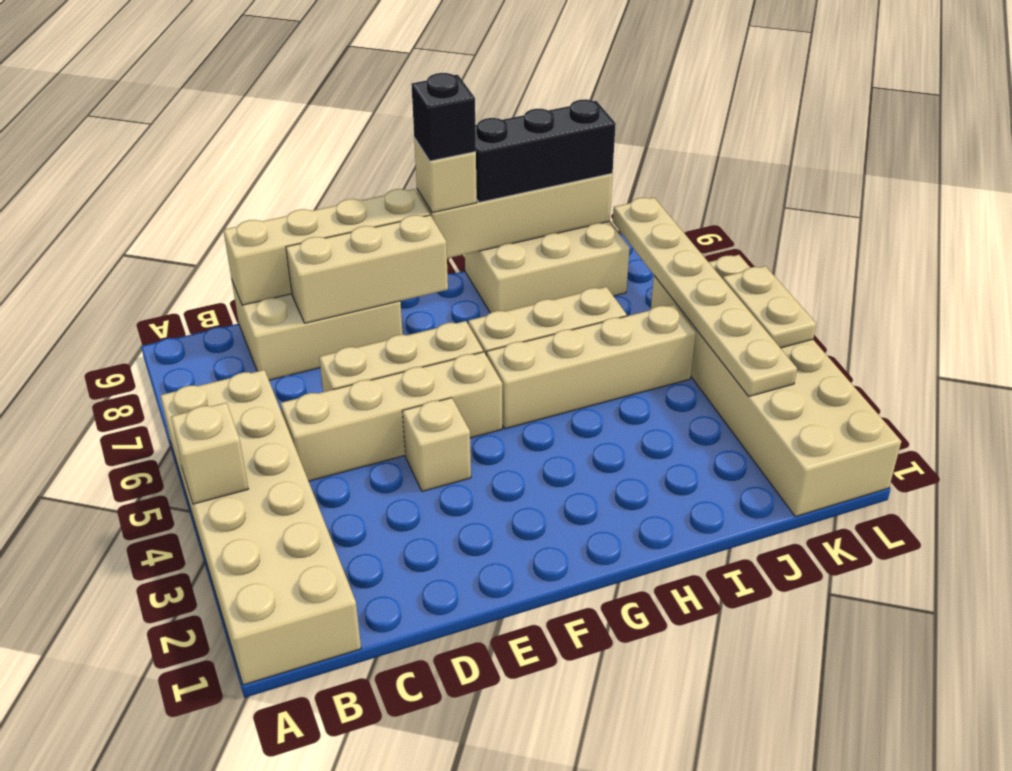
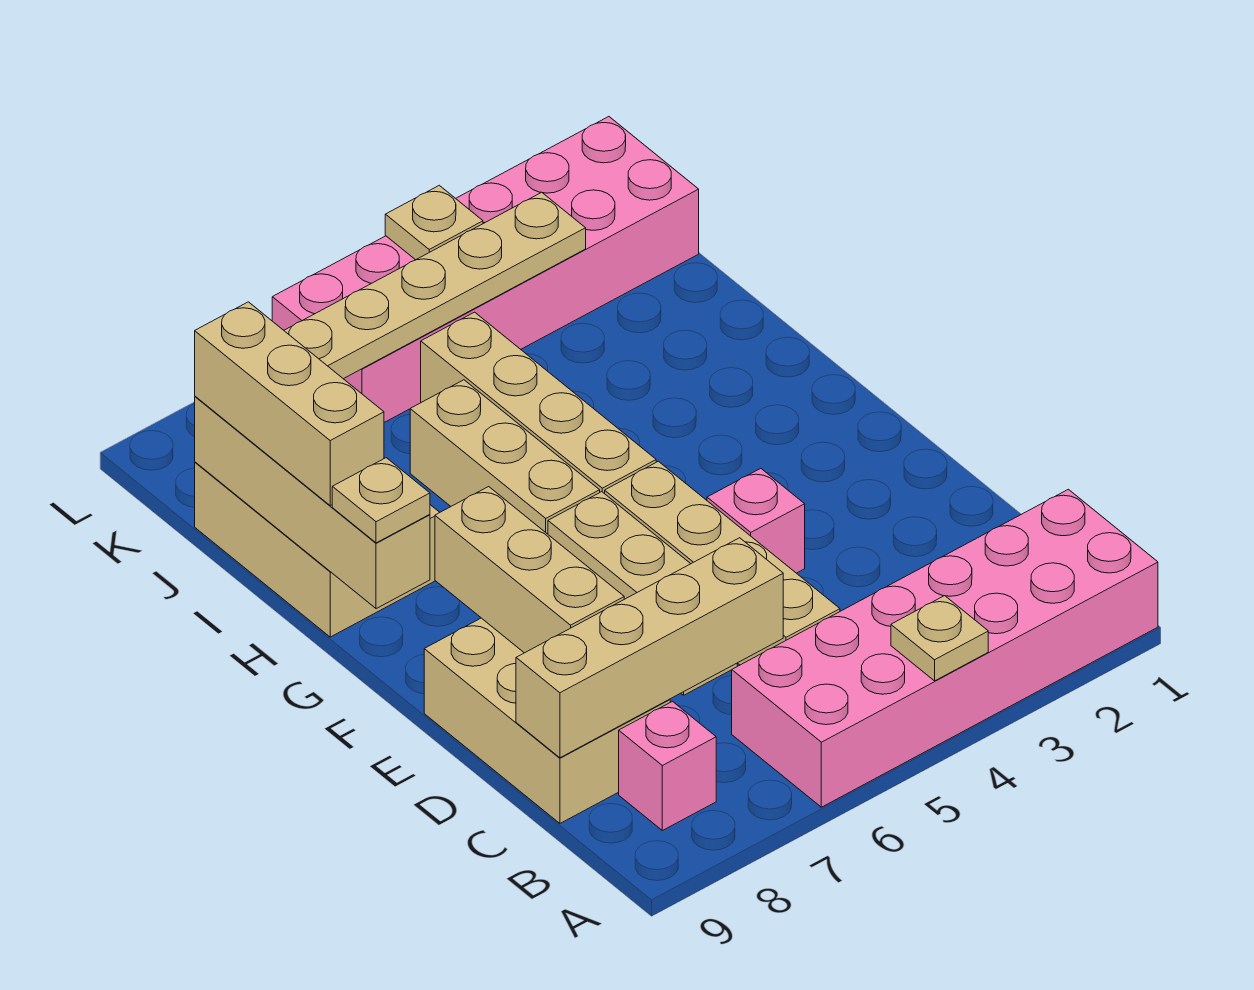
tan brick A1:B6 level 1 -> pink brick A1:B6 level 1
tan brick A4 level 2 -> tan plate A4 level 2
none -> pink brick B8 level 1
tan brick C9:F9 level 2 -> tan brick C6:C9 level 2
tan brick E4 level 1 -> pink brick E4 level 1
tan brick G9 level 3 -> tan plate G9 level 3
black brick G9 level 4 -> none
black brick H9:J9 level 3 -> tan brick H9:J9 level 3
tan brick K1:L6 level 1 -> pink brick K1:L6 level 1
tan plate L4:L5 level 2 -> tan plate L4 level 2

